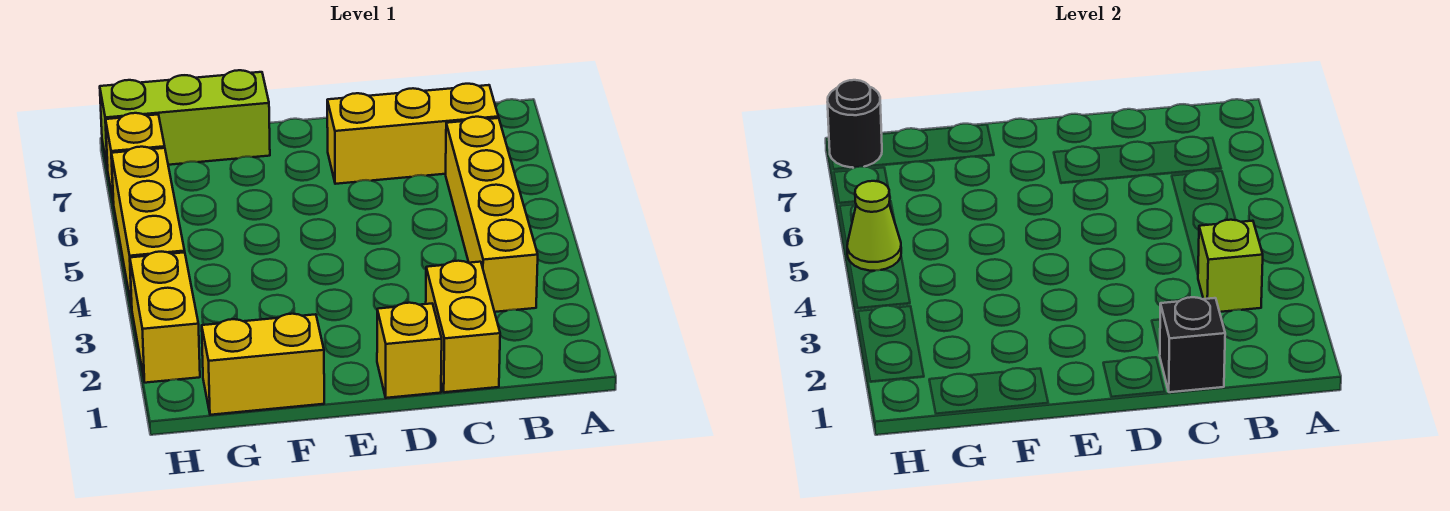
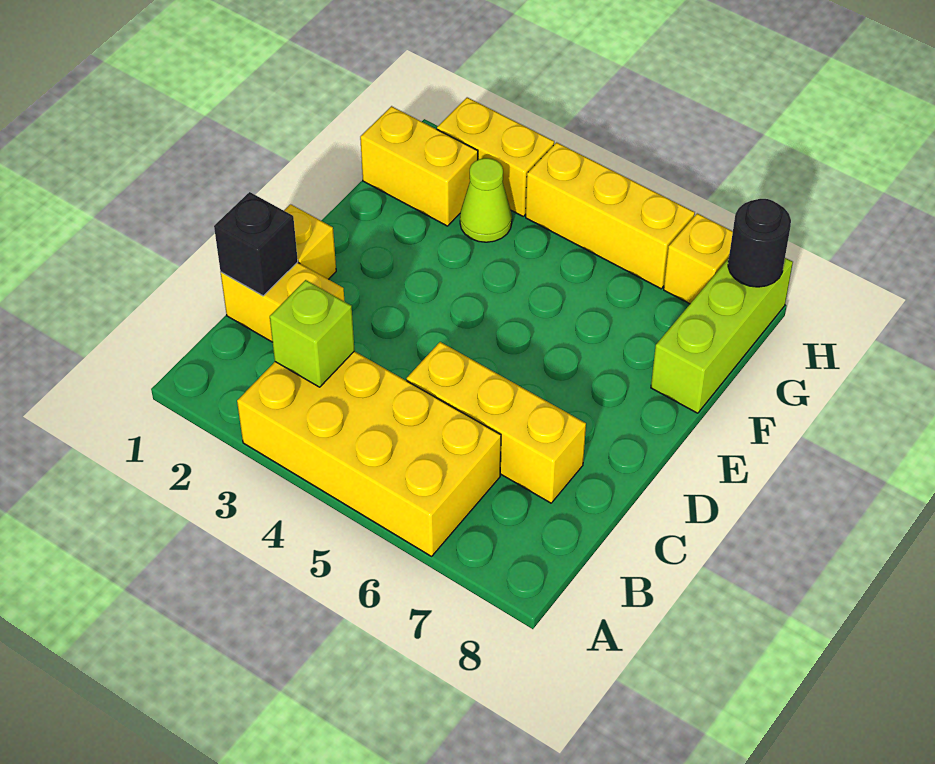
yellow brick B3:B6 level 1 -> yellow brick A3:B6 level 1
yellow brick B7:D7 level 1 -> yellow brick C5:C7 level 1
yellow brick F1:G1 level 1 -> yellow brick G1:G2 level 1
lime cone H5 level 2 -> lime cone G3 level 1

